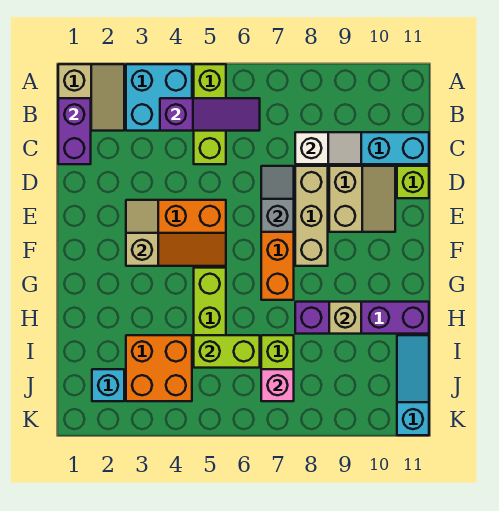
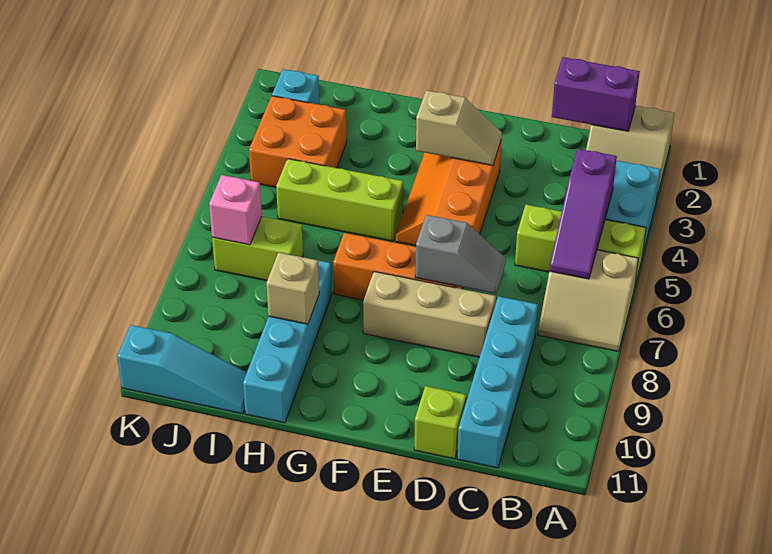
white slope C8:C9 level 2 top 8 -> none
tan slope D9:E10 level 1 top 9 -> tan slope A6:B7 level 1 top 6
purple brick H8:H11 level 1 -> cyan brick H8:H11 level 1
lime brick I5:I6 level 2 -> none

